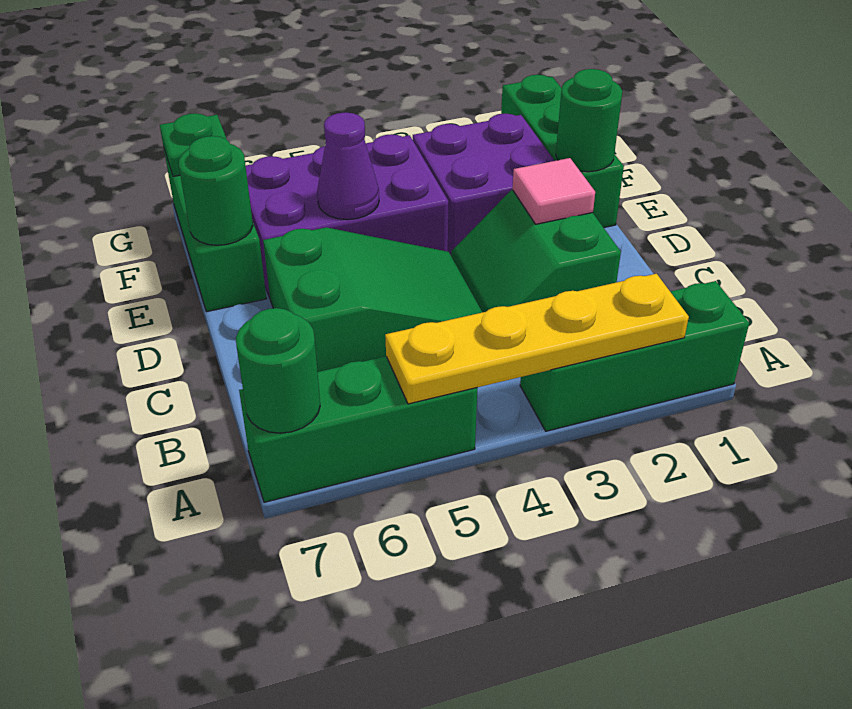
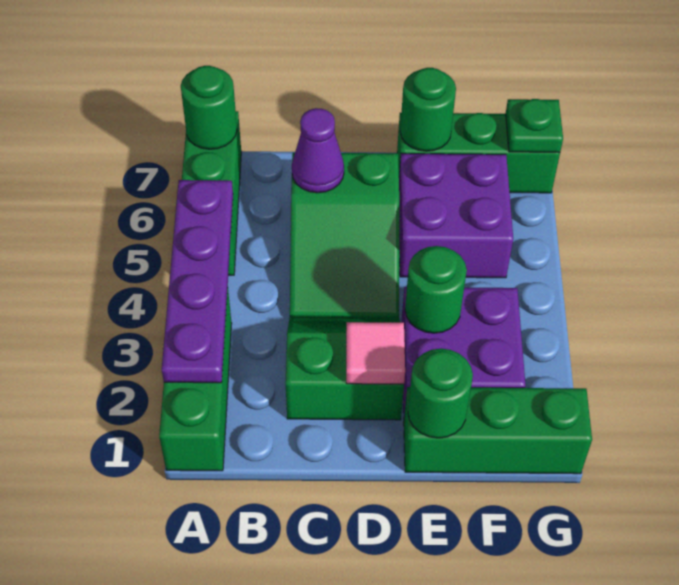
yellow plate A2:A5 level 2 -> purple plate A2:A5 level 2
none -> green round brick E3 level 2
purple brick E4:F6 level 1 -> purple brick E5:F6 level 1
purple cone E5 level 2 -> purple cone C6 level 2

